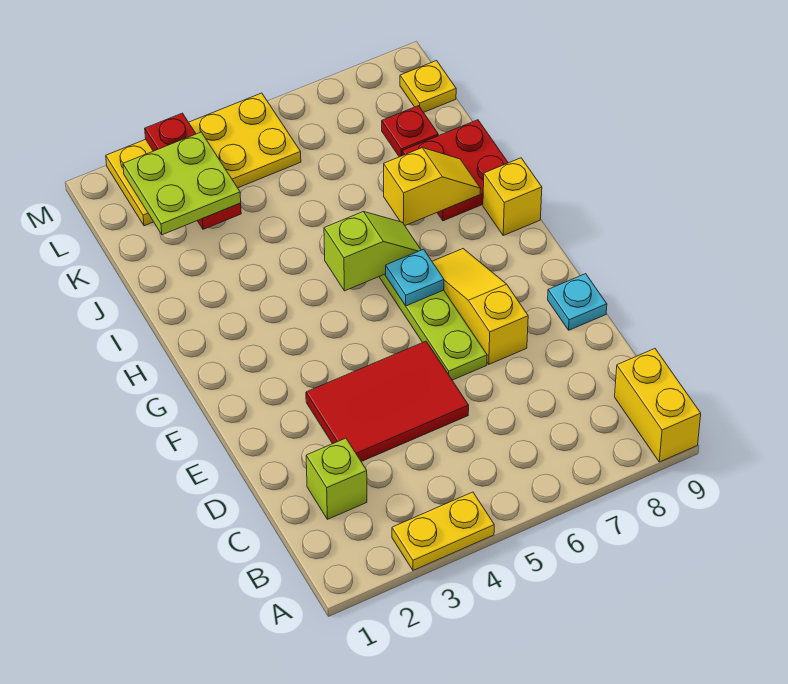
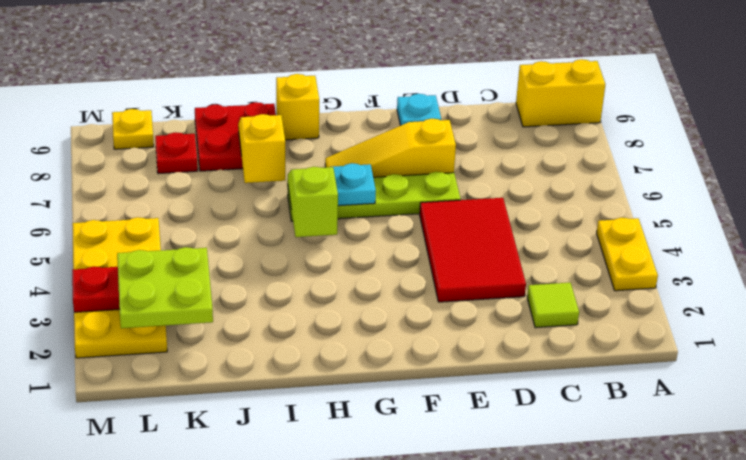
lime brick C2 level 1 -> lime tile C2 level 1

